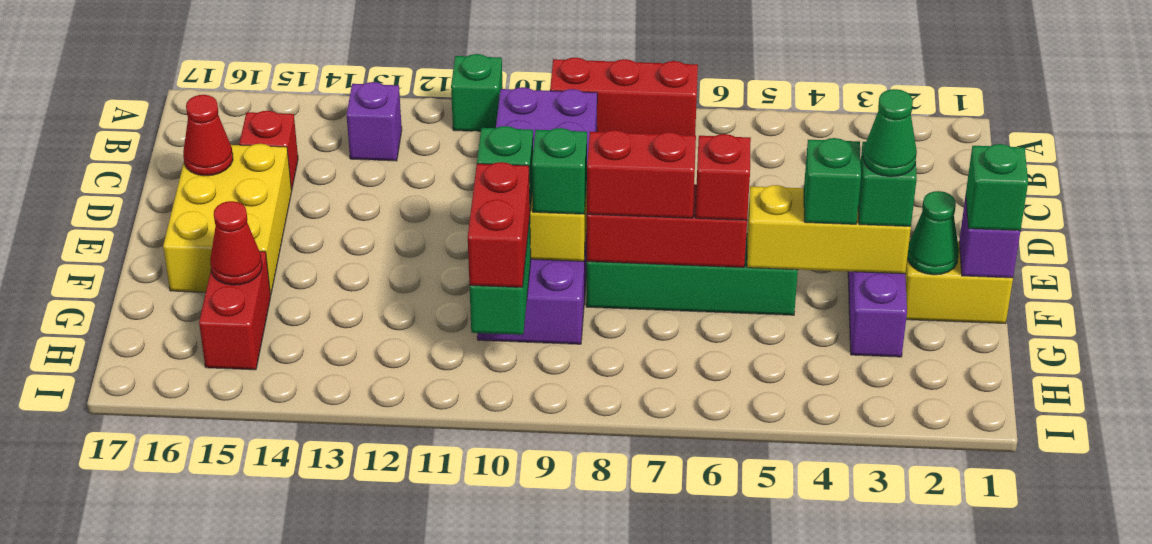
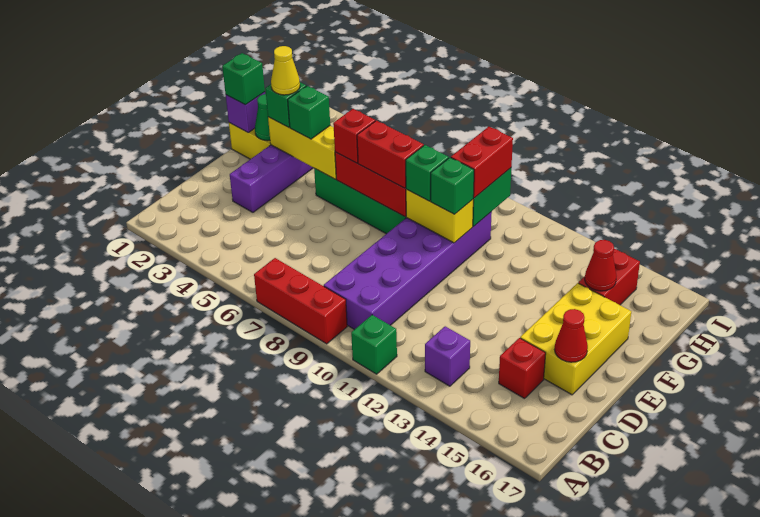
green cone F3 level 4 -> yellow cone F3 level 4

